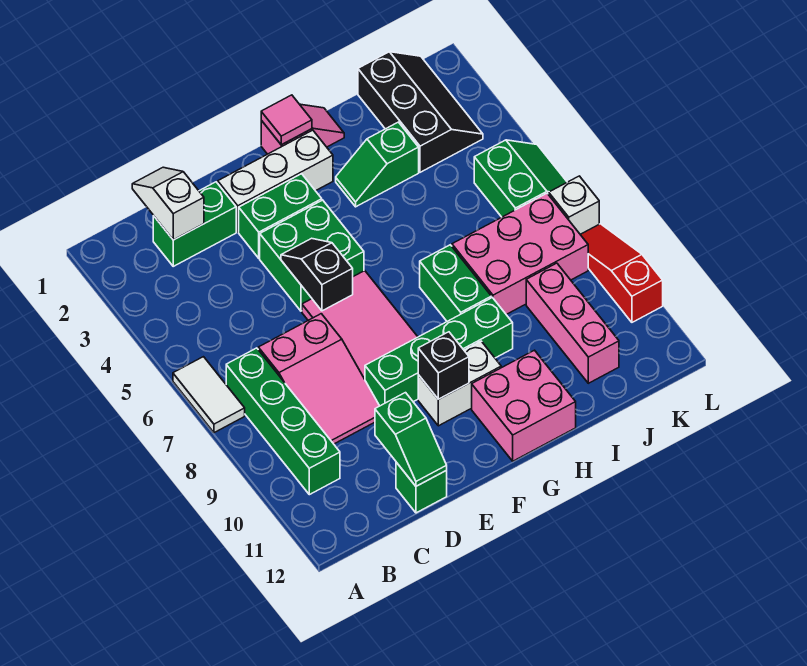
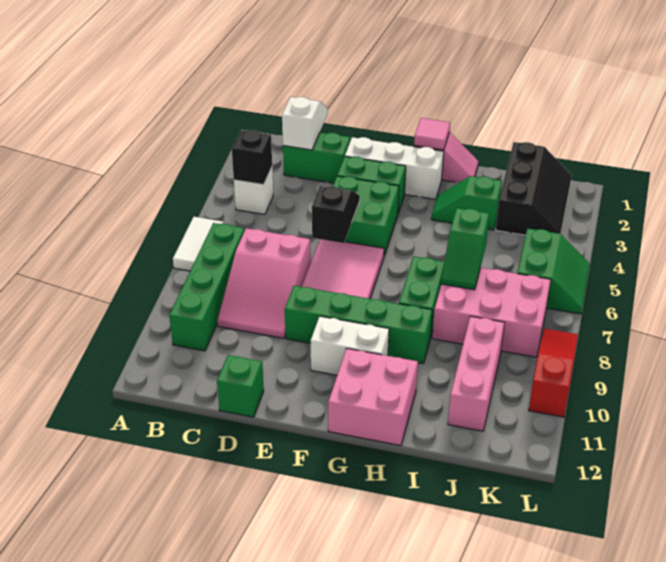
green slope D11:D12 level 2 top 11 -> green slope I6:I7 level 2 top 6
black brick F10 level 2 -> black brick B4 level 2
white brick L7 level 1 -> white brick B4 level 1

